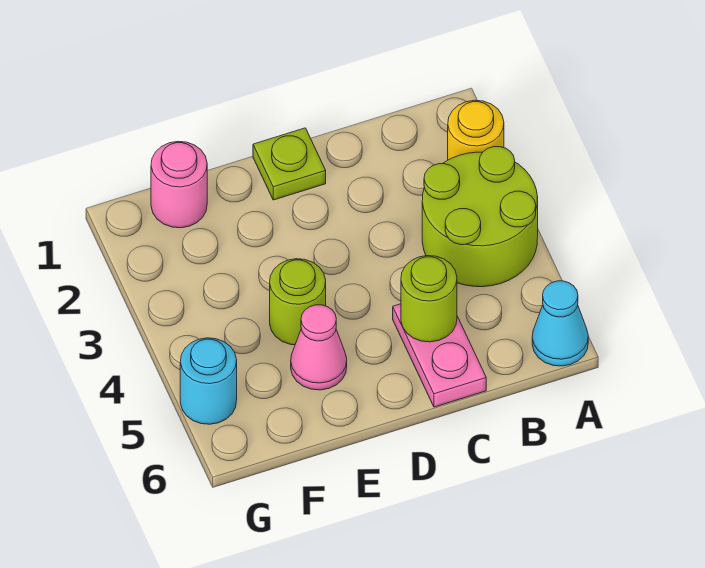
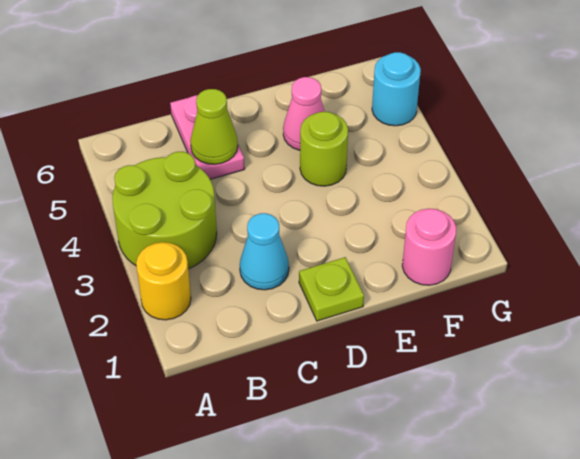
cyan cone A6 level 1 -> cyan cone C2 level 1
lime round brick C5 level 2 -> lime cone C5 level 2

